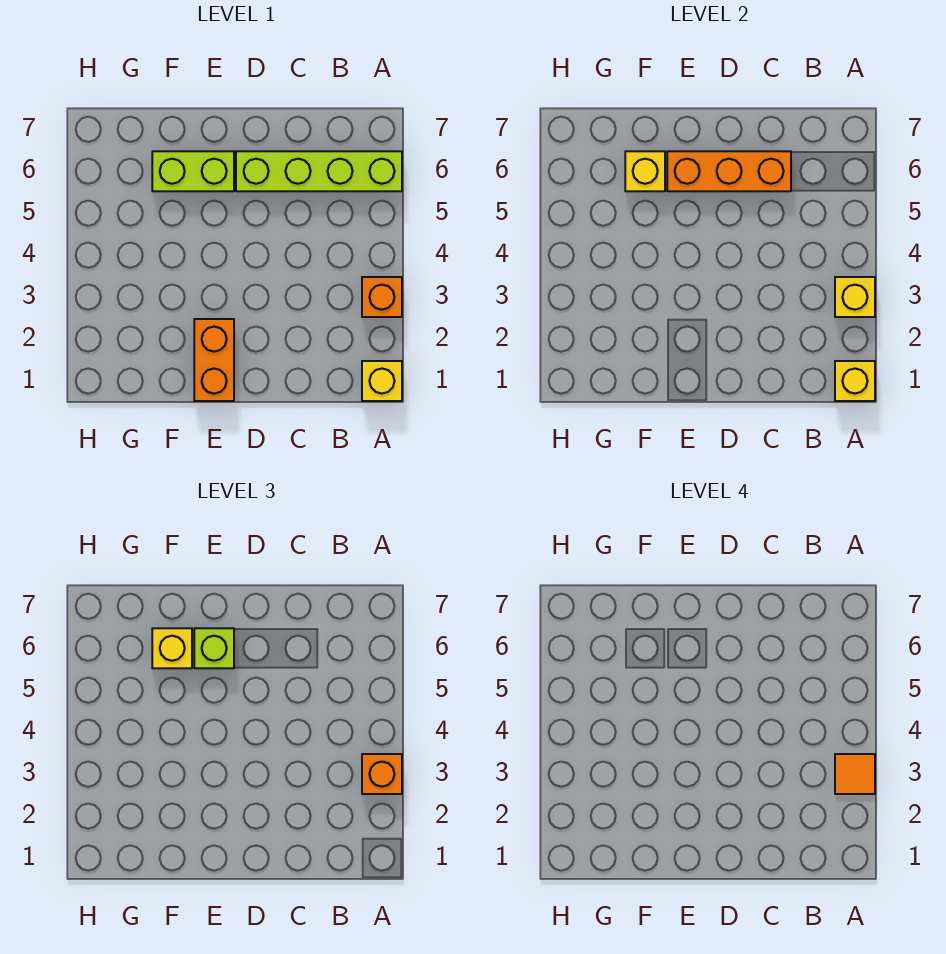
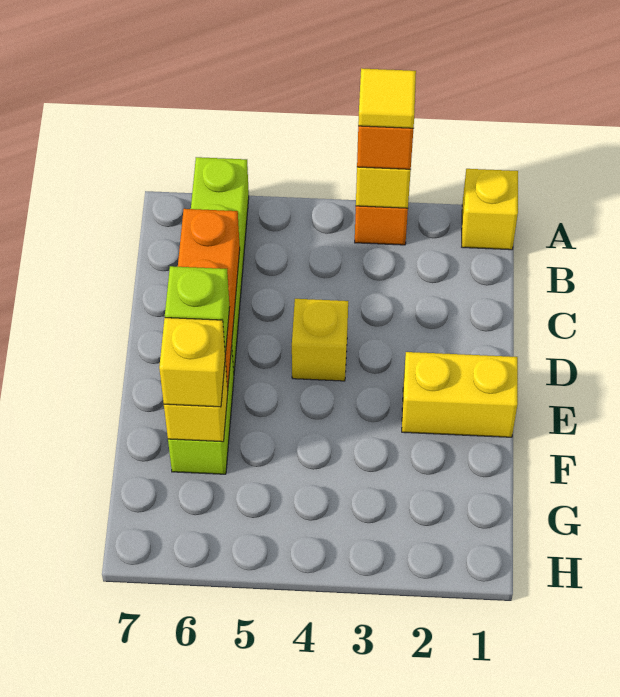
yellow brick A1 level 2 -> yellow brick D4 level 1
orange tile A3 level 4 -> yellow tile A3 level 4
orange brick E1:E2 level 1 -> yellow brick E1:E2 level 1

